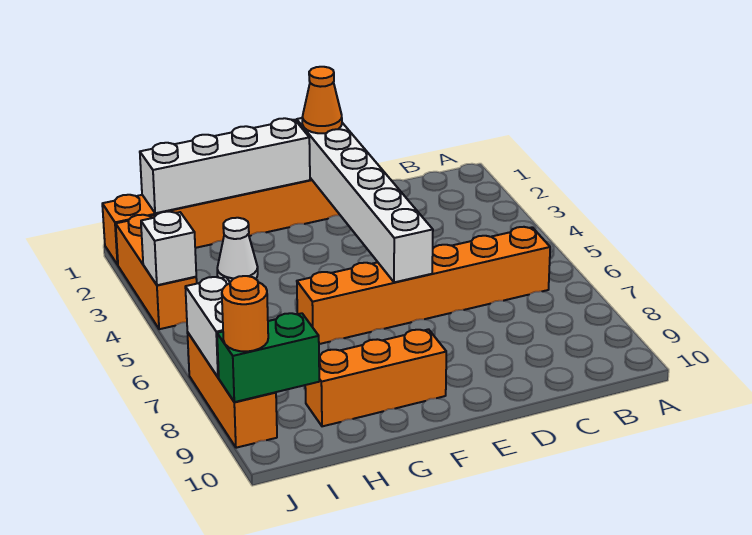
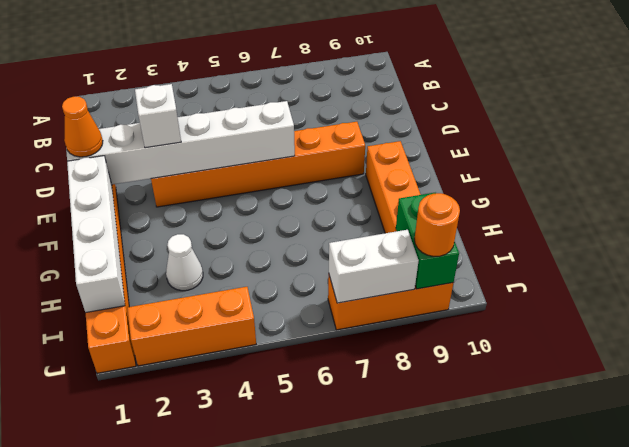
orange brick B6:G6 level 1 -> orange brick E3:E8 level 1
white brick J4 level 2 -> white brick E3 level 3

